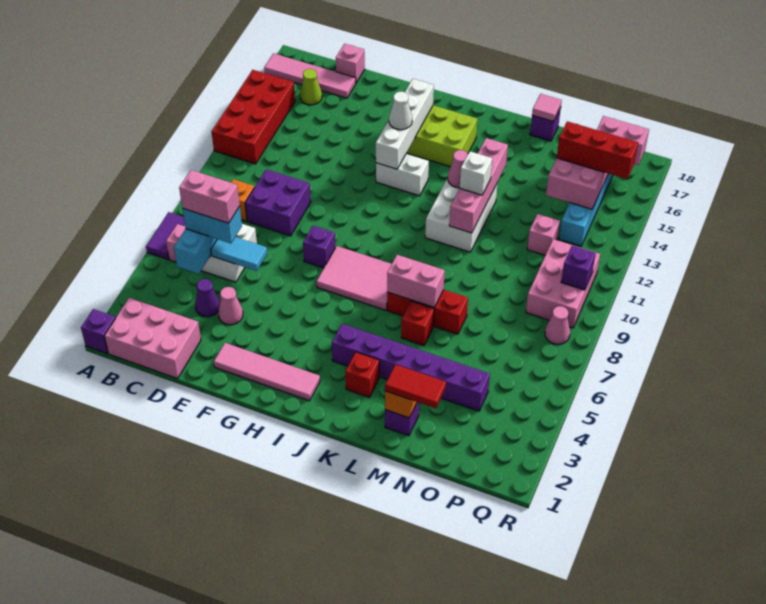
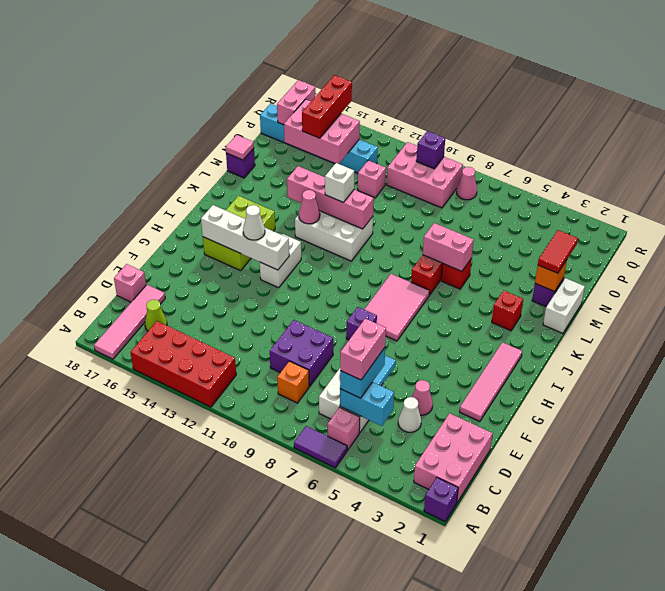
purple cone D4 level 1 -> white cone D4 level 1
purple brick J4:O4 level 1 -> none
pink brick K7:L7 level 2 -> pink brick L6:L7 level 2
none -> white brick L1:M1 level 1

